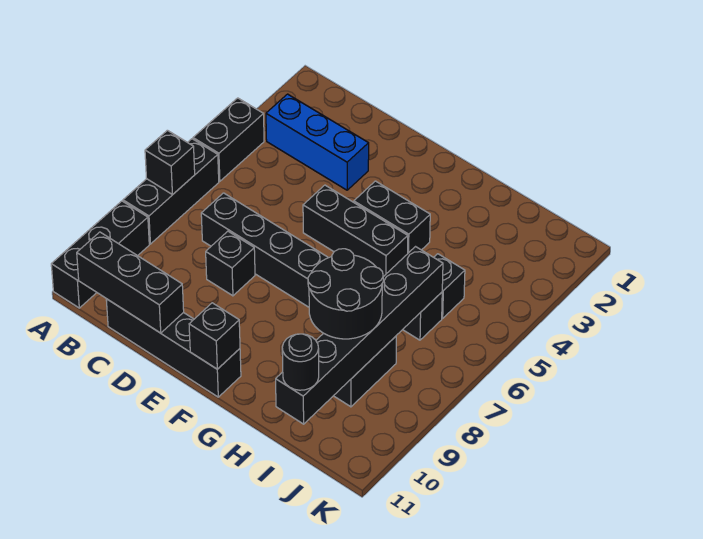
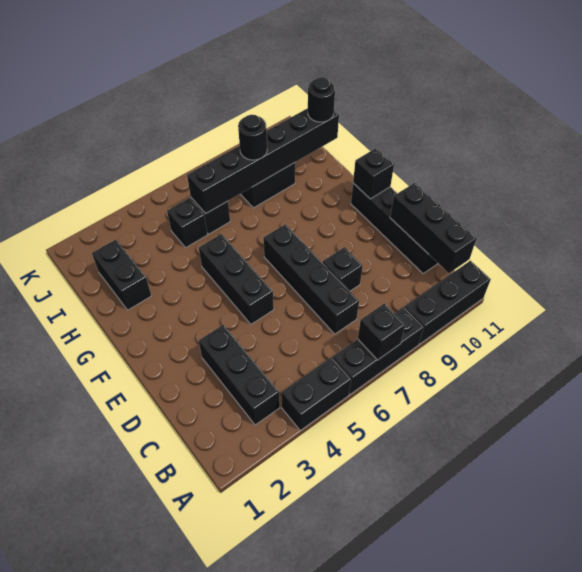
blue brick B3:D3 level 1 -> black brick B3:D3 level 1
black brick F4:G4 level 1 -> black brick H2:I2 level 1
black round brick H8:I9 level 3 -> black round brick I8 level 3

